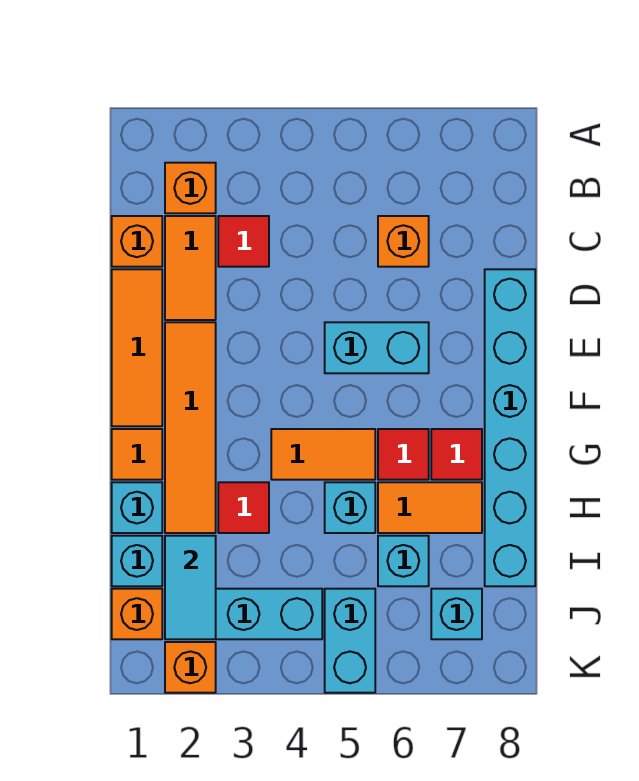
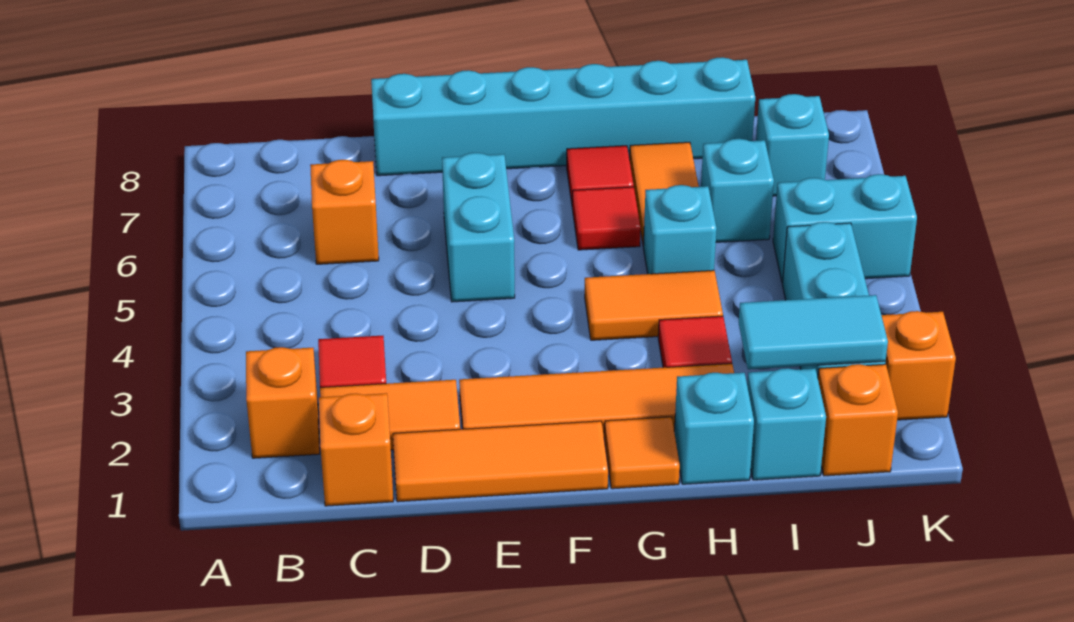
orange tile G4:G5 level 1 -> orange tile G4:H4 level 1

